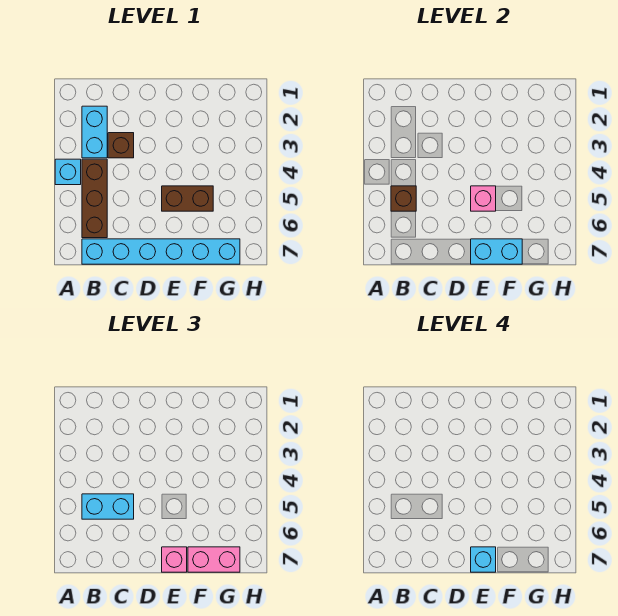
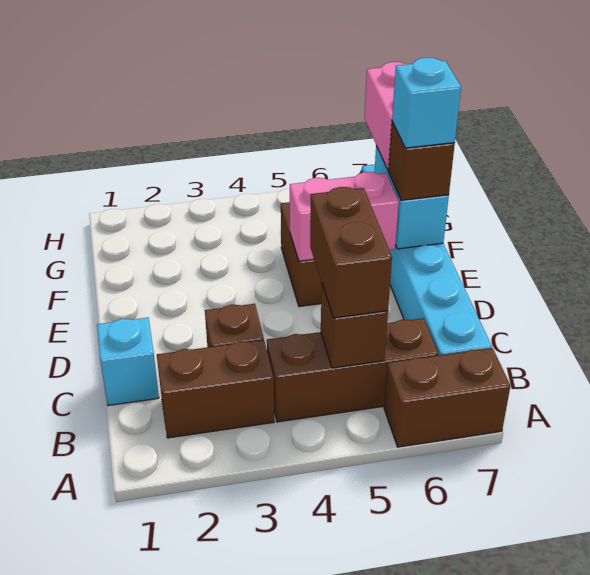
cyan brick A4 level 1 -> cyan brick C1 level 1
none -> brown brick A6:A7 level 1
cyan brick B2:B3 level 1 -> brown brick B2:B3 level 1
cyan brick B5:C5 level 3 -> brown brick B5:C5 level 3
pink brick E5 level 2 -> pink brick E5:E6 level 2
pink brick E7 level 3 -> brown brick E7 level 3

